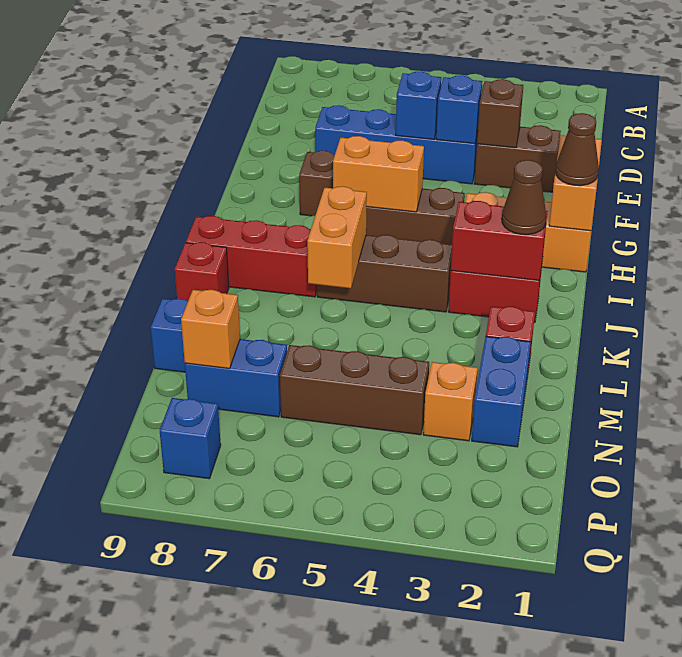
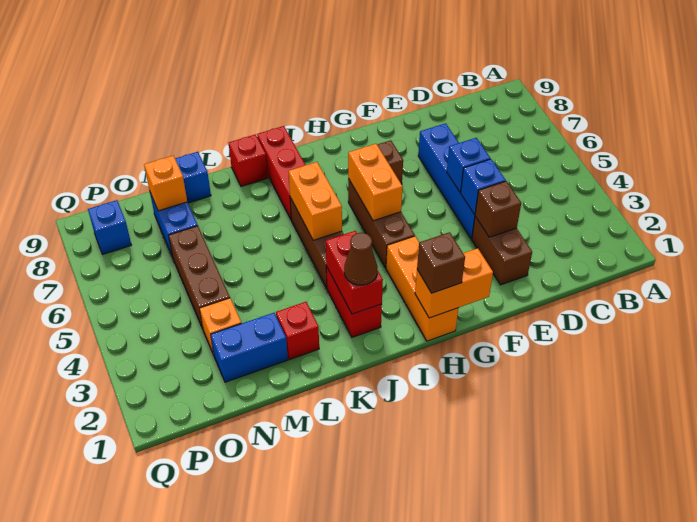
brown cone H1 level 3 -> brown brick H1 level 3
orange brick J6:K6 level 2 -> orange brick J5:J6 level 2

